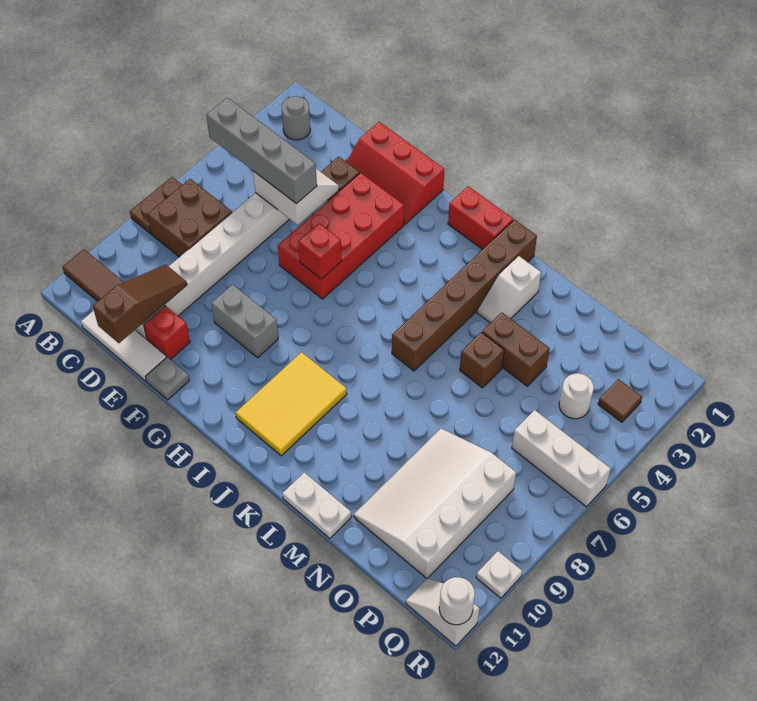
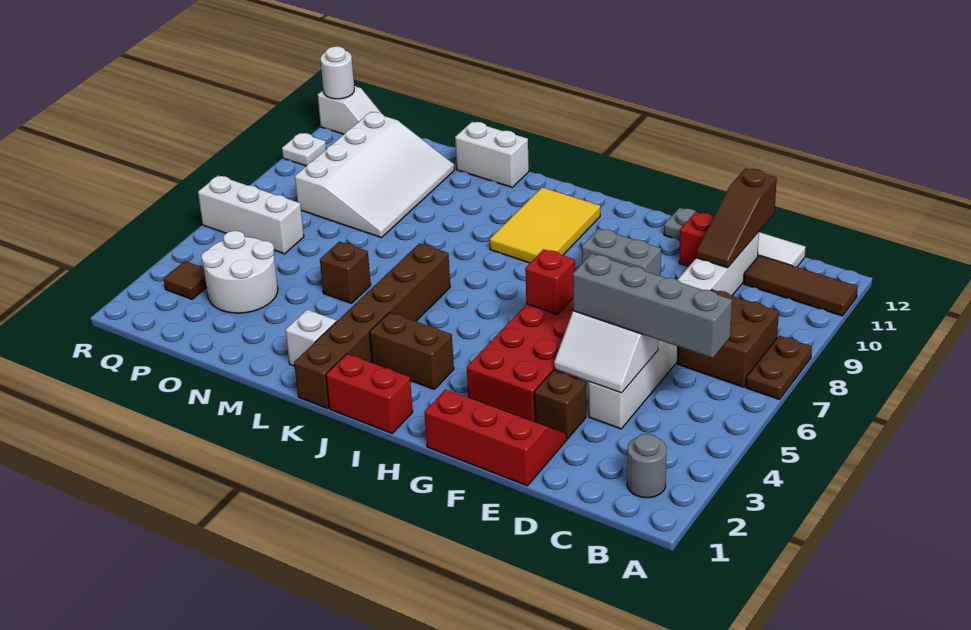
white plate L12:M12 level 1 -> white brick L12:M12 level 1
brown brick M4:N4 level 1 -> brown brick I3:J3 level 1
white round brick P4 level 1 -> white round brick O3:P4 level 1

